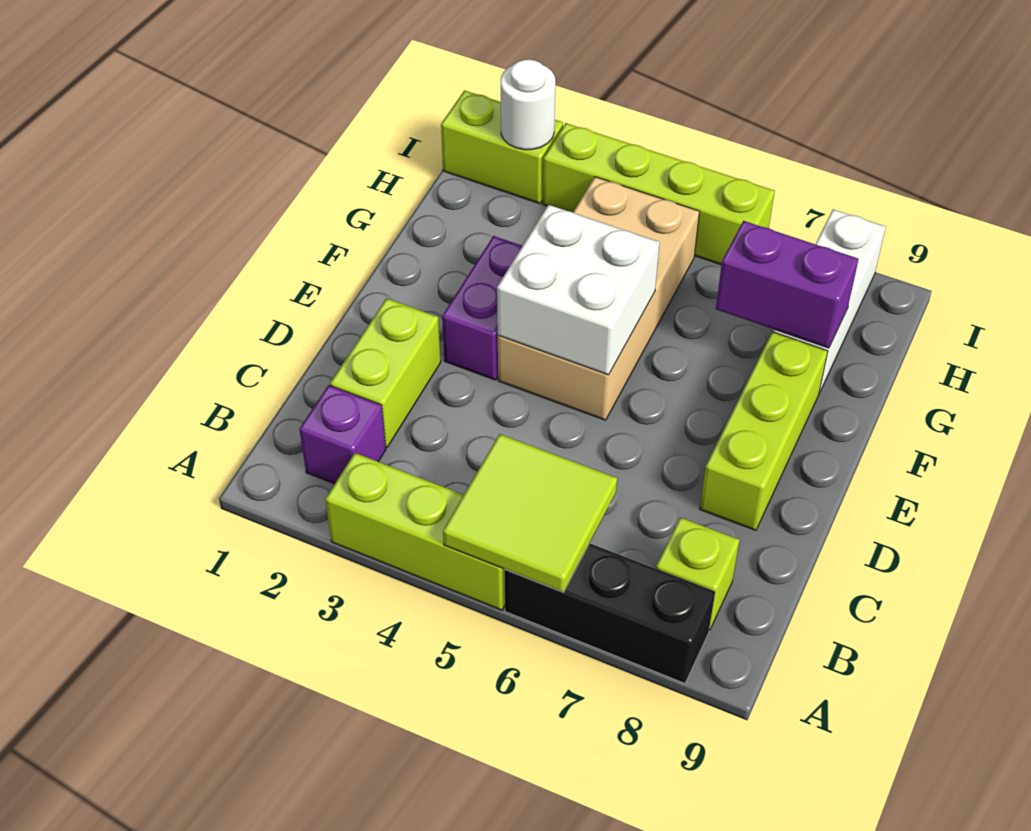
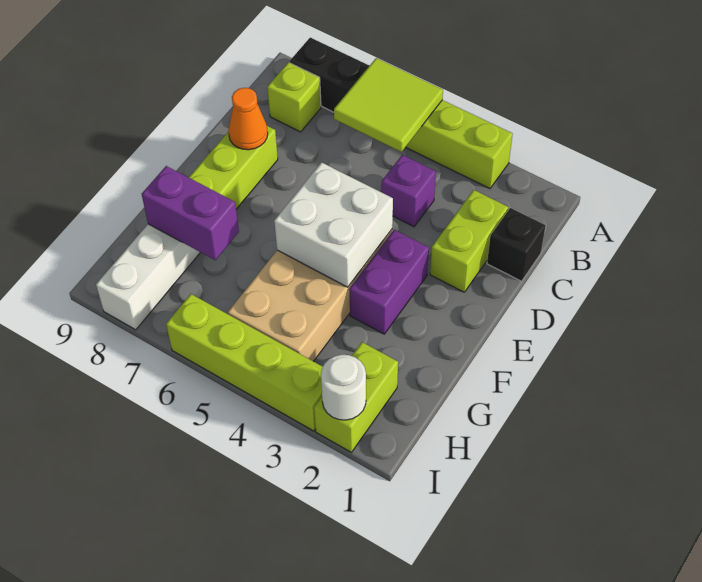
purple brick B2 level 1 -> purple brick C4 level 1
none -> black brick C1 level 1
none -> orange cone D8 level 2
lime brick I1:I2 level 1 -> lime brick H2:I2 level 1

